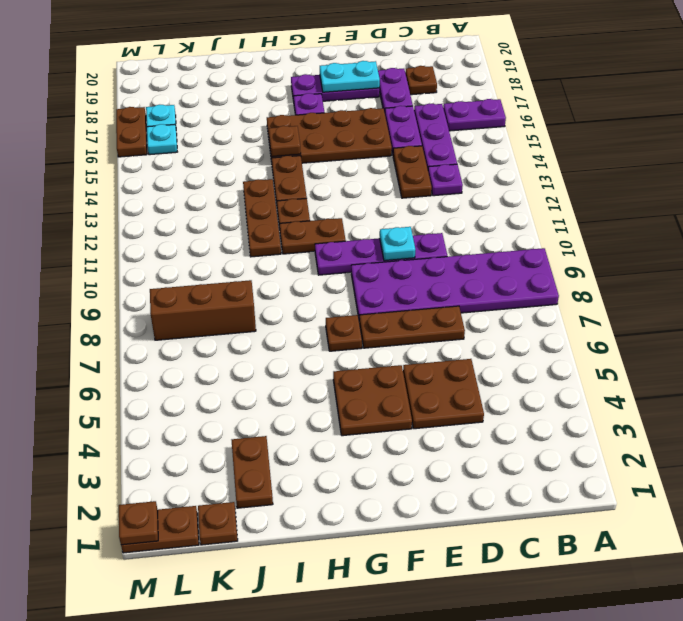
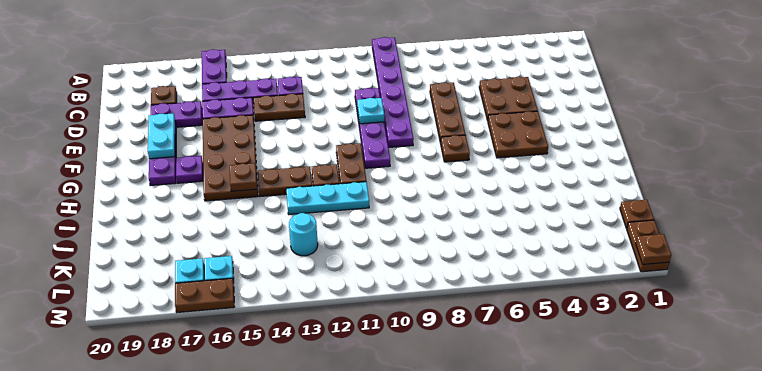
purple plate A8:F9 level 1 -> purple plate A9:F9 level 1
brown plate I11:I13 level 1 -> cyan plate I11:I13 level 1
brown plate J2:J3 level 1 -> none
brown brick J8:L8 level 1 -> none
none -> cyan round brick K13 level 1

